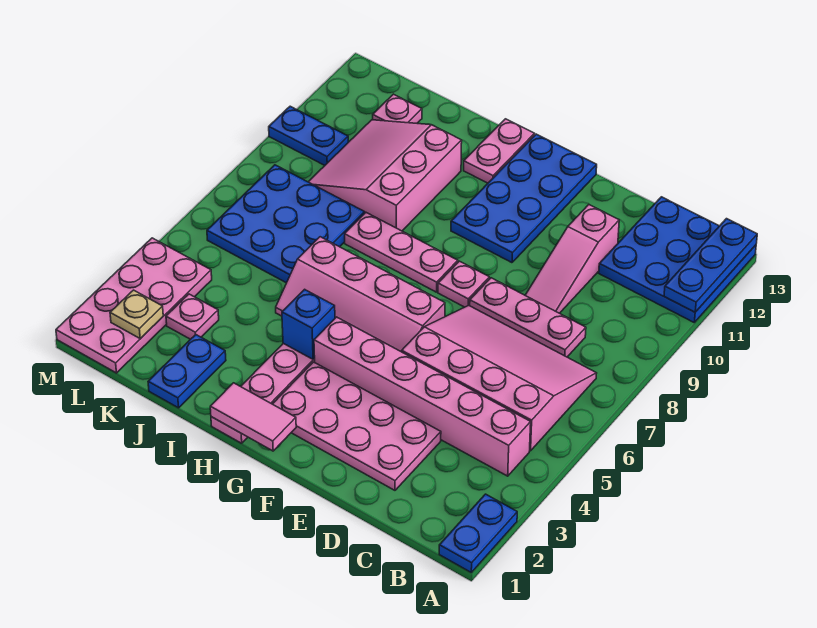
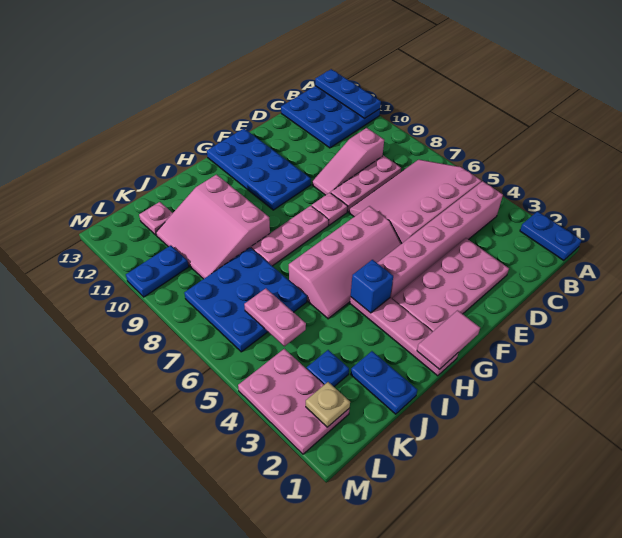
pink slope D9:D11 level 1 top 11 -> pink slope C9:E9 level 1 top C
pink plate H12:H13 level 1 -> pink plate K5:K6 level 2
pink plate K3 level 1 -> blue plate K3 level 1
pink plate L1:M4 level 1 -> pink plate L2:M4 level 1

